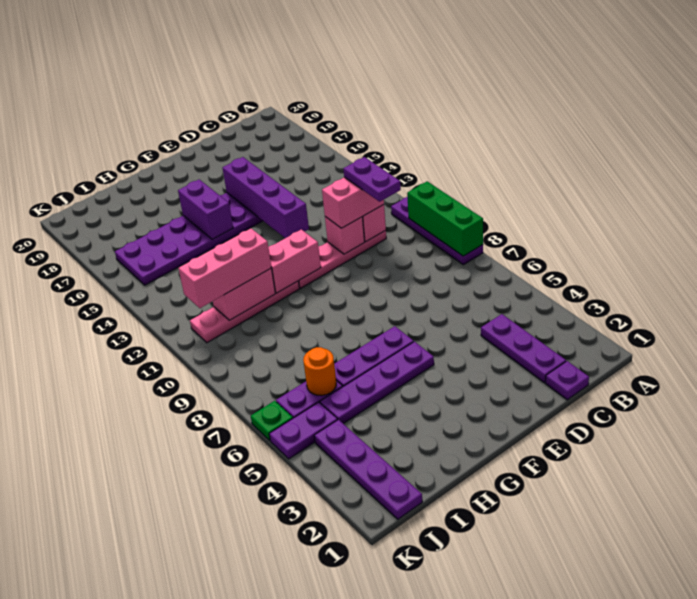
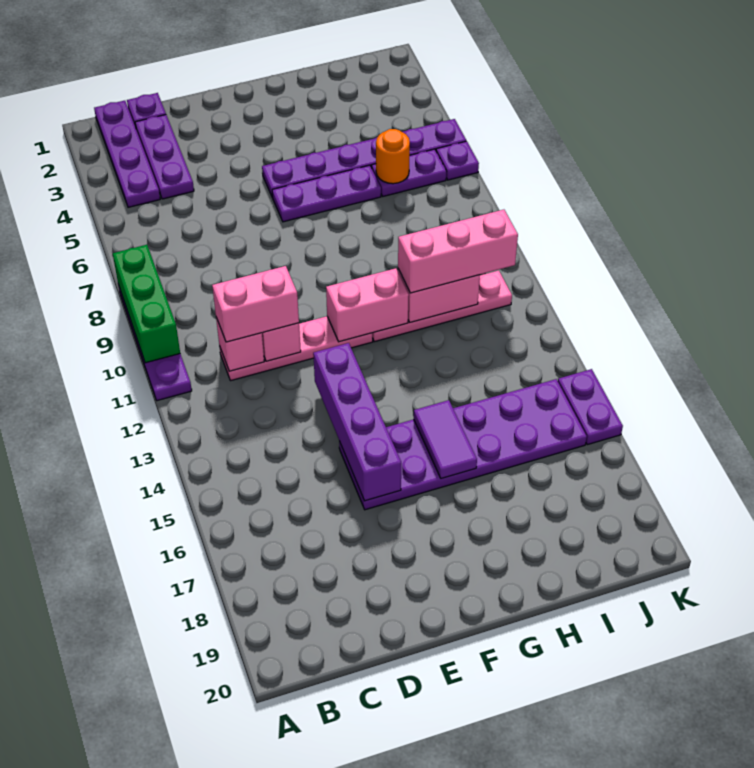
purple plate C10:C11 level 4 -> purple plate K15:K16 level 1
purple brick G15:G16 level 2 -> purple tile G15:G16 level 2
purple plate J1:J4 level 1 -> purple plate B1:B4 level 1
green plate K6 level 1 -> purple plate K6 level 1

